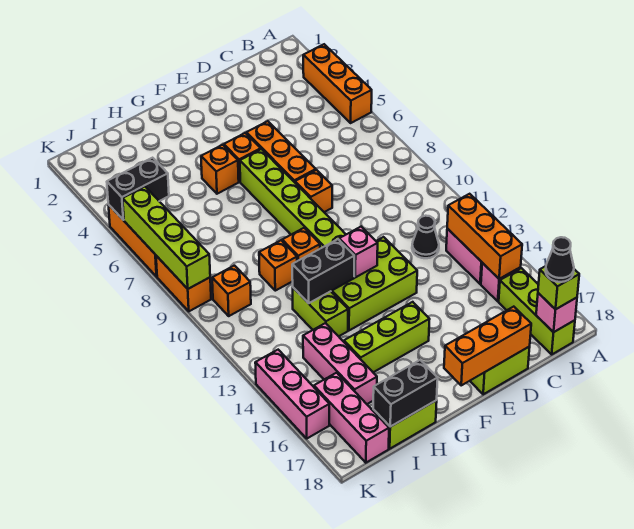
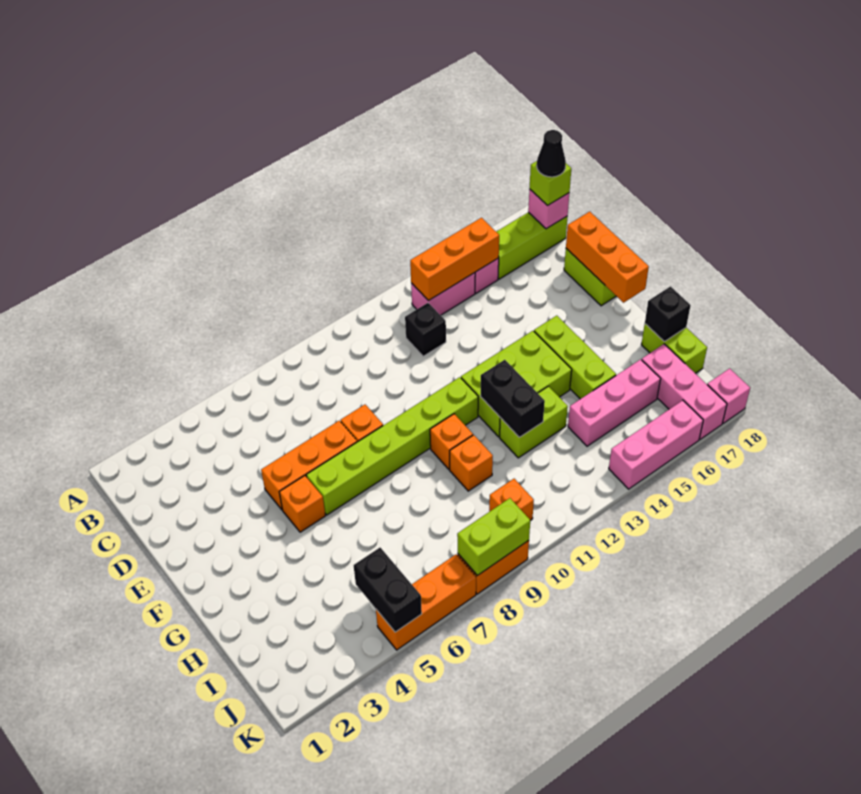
orange brick A3:A5 level 1 -> none
black cone C12 level 1 -> black brick C12 level 1
lime brick E12:G13 level 1 -> lime brick F12:G14 level 1
pink brick F12 level 2 -> pink brick K18 level 1
orange brick G5 level 1 -> none
black brick H18:I18 level 2 -> black brick H18 level 2
pink brick J16:J18 level 1 -> pink brick I17:K17 level 1
lime brick K6:K9 level 2 -> lime brick K8:K9 level 2

